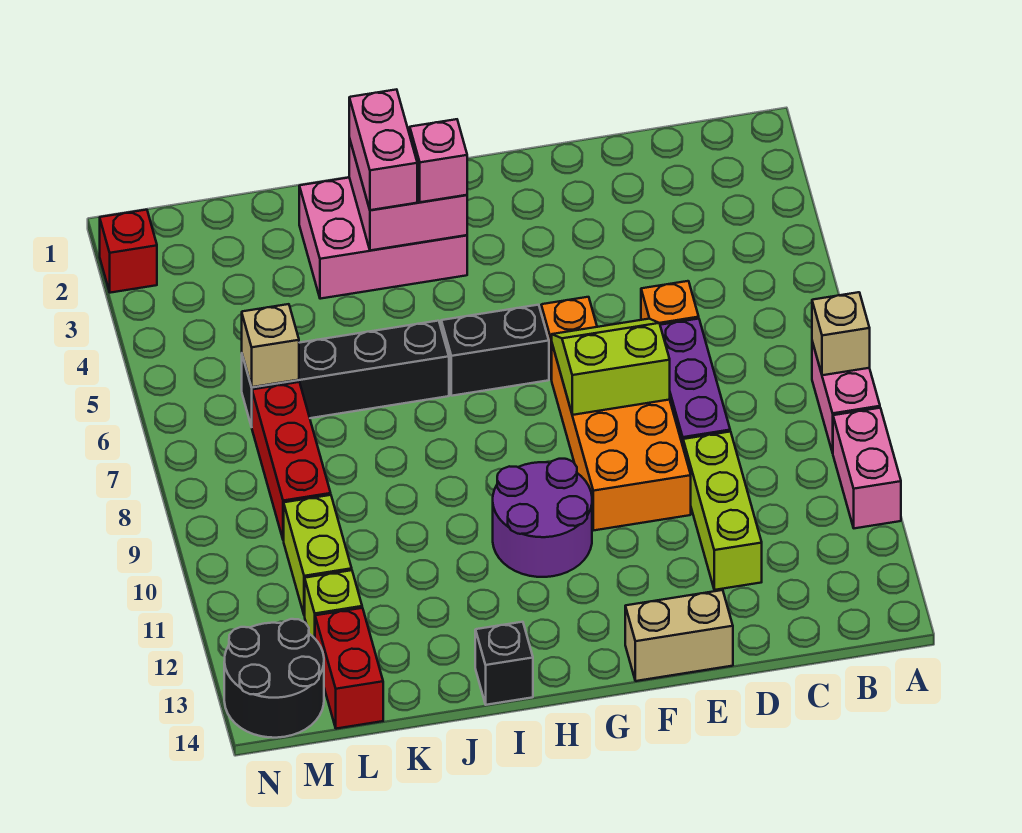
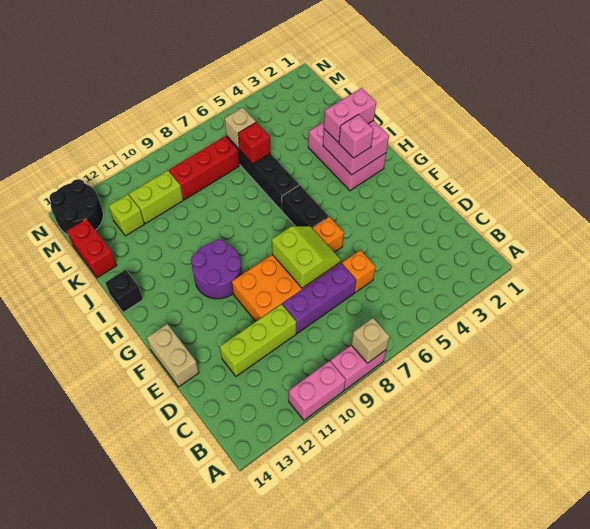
red brick L13:L14 level 1 -> red brick K14:L14 level 1
red brick N2 level 1 -> red brick K6 level 2

